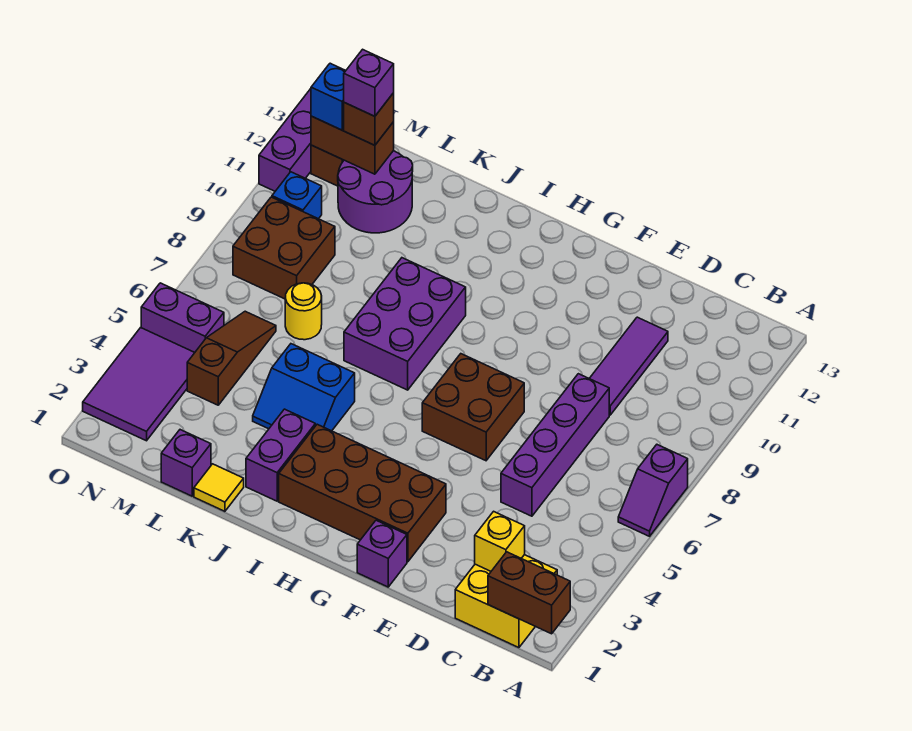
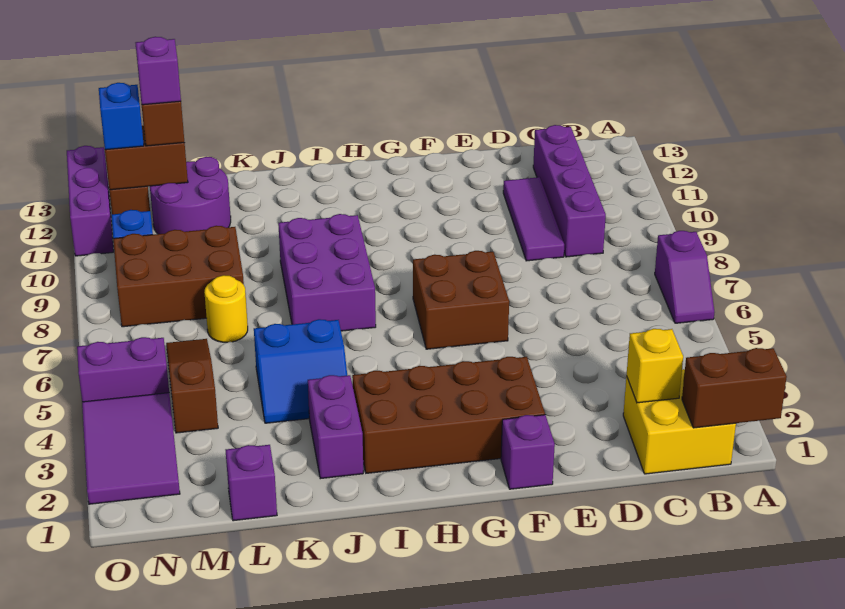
purple brick D5:D8 level 1 -> purple brick C9:C12 level 1
yellow tile K1 level 1 -> none
brown brick M8:N9 level 1 -> brown brick L8:N9 level 1

